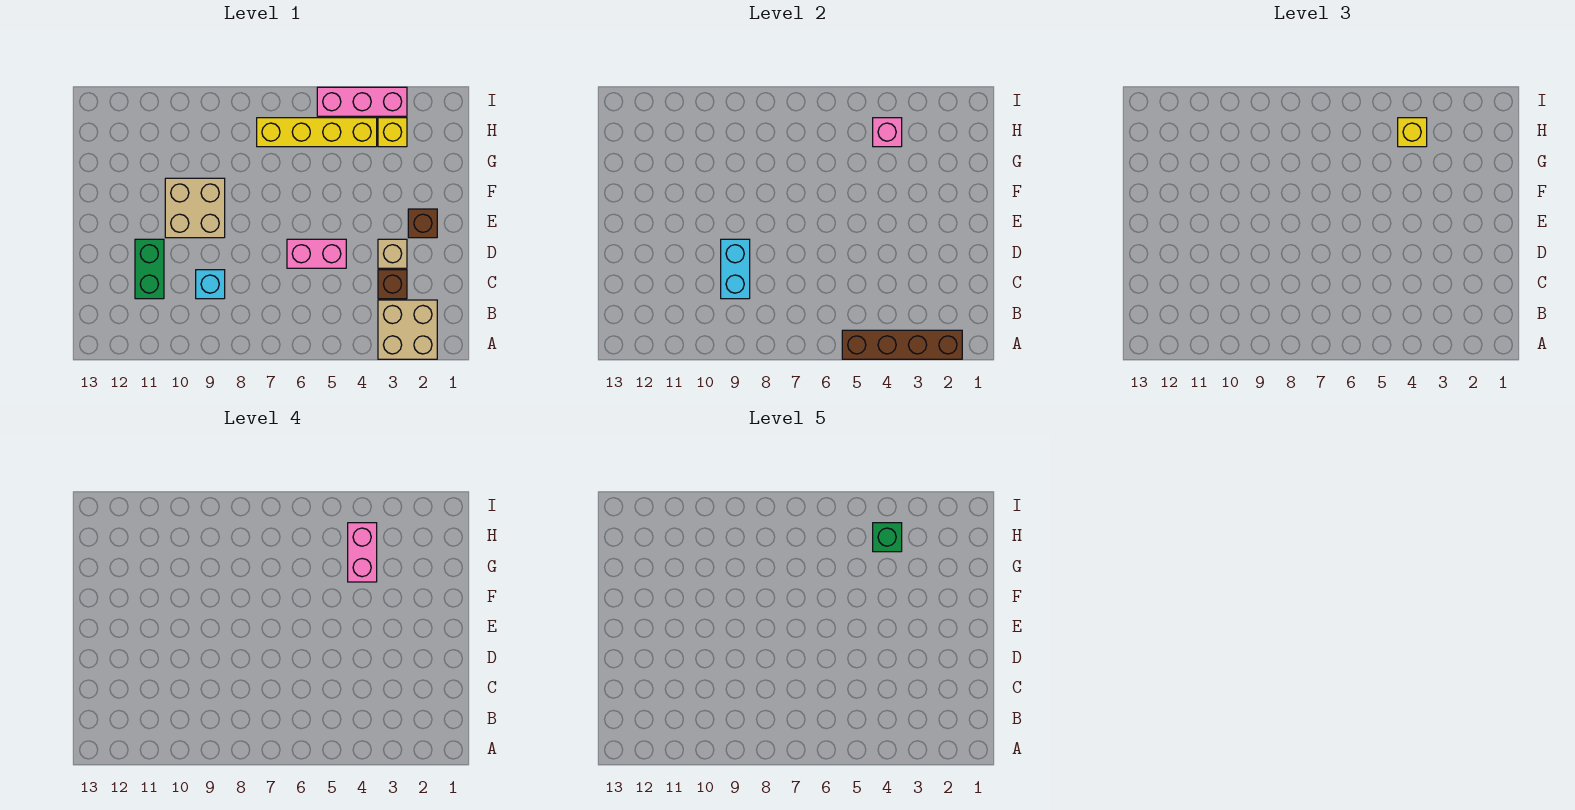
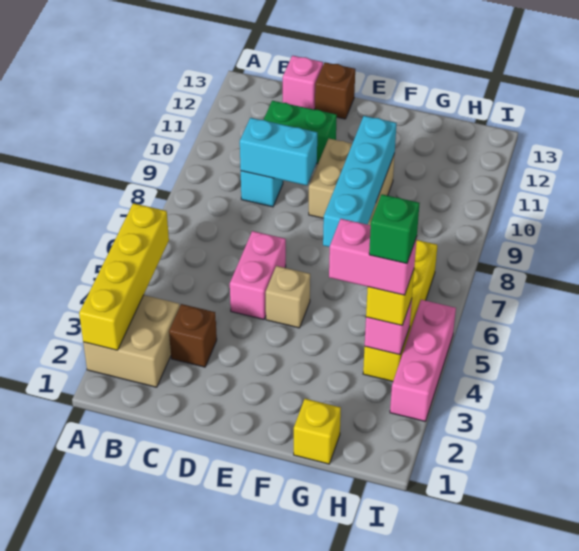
brown brick A2:A5 level 2 -> yellow brick A2:A5 level 2
none -> pink brick C13 level 1
tan brick D3 level 1 -> tan brick E5 level 1
brown brick E2 level 1 -> brown brick D13 level 1
none -> cyan brick F7:F10 level 2
yellow brick H3 level 1 -> yellow brick G1 level 1

